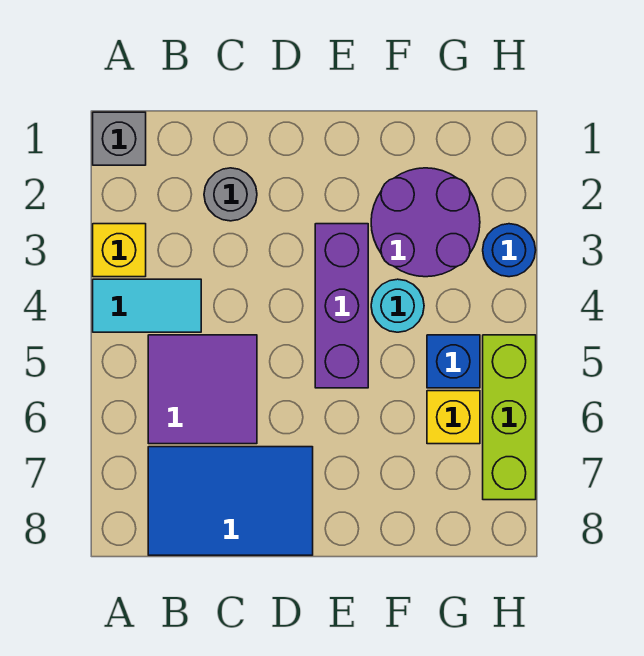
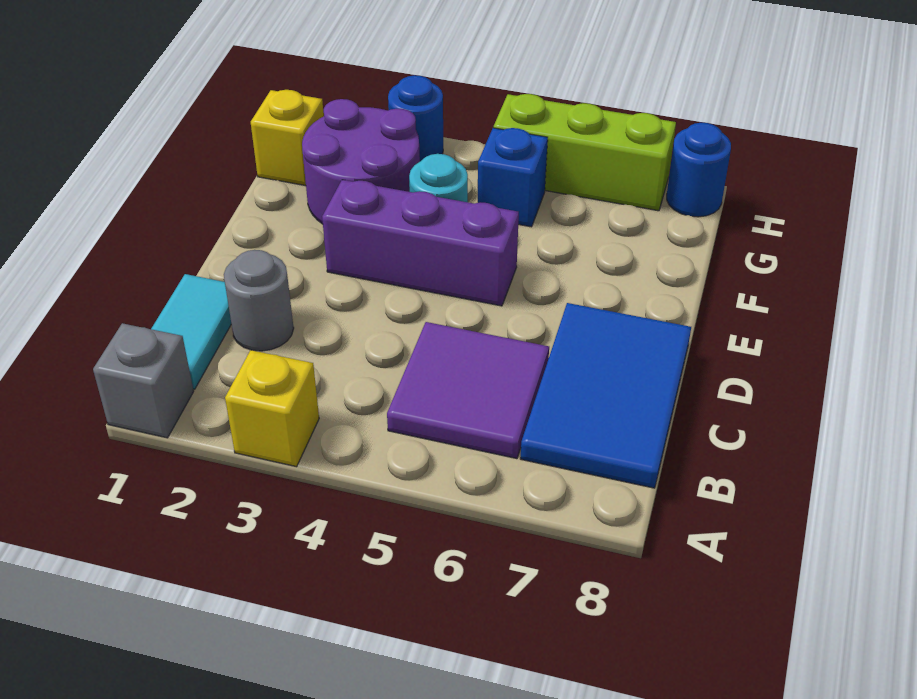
cyan tile A4:B4 level 1 -> cyan tile B1:C1 level 1
yellow brick G6 level 1 -> yellow brick G1 level 1
none -> blue round brick H8 level 1

